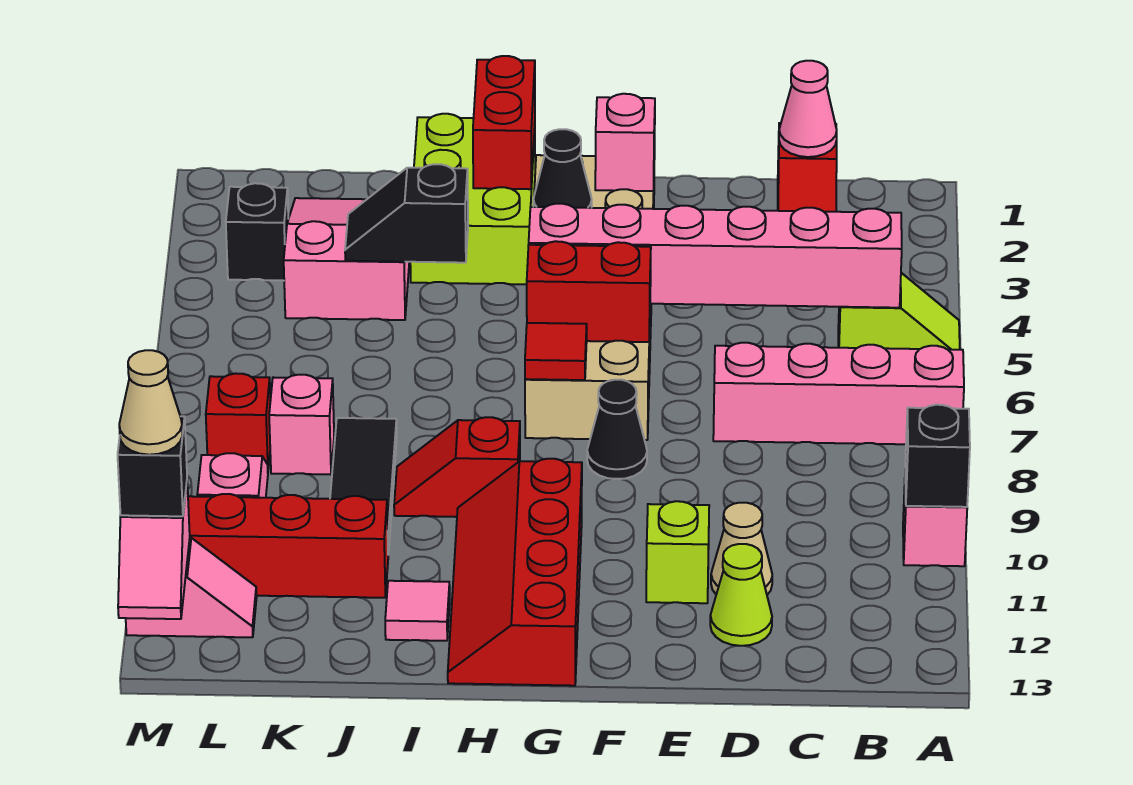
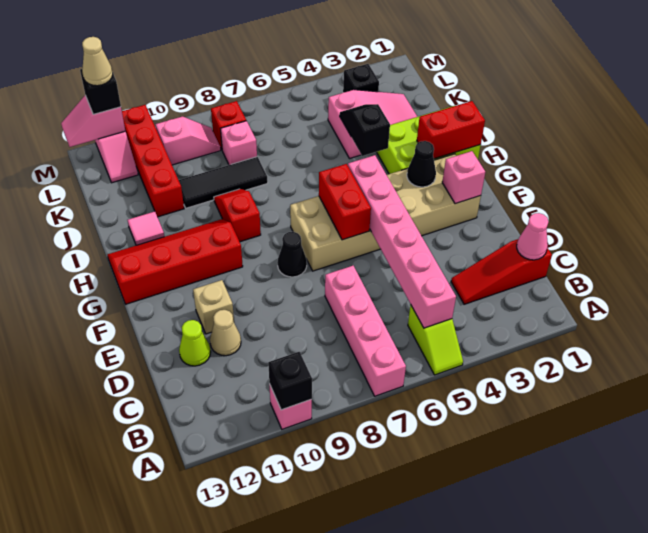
lime brick E11 level 1 -> tan brick E11 level 1
red tile G7 level 2 -> none

